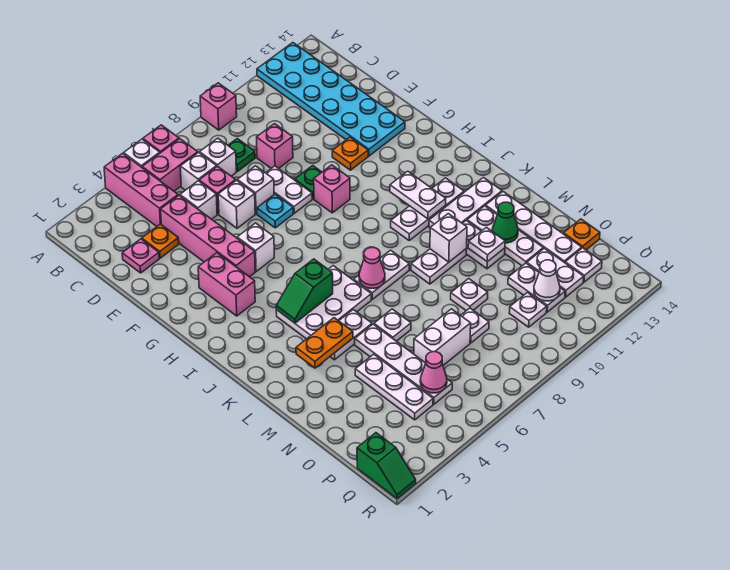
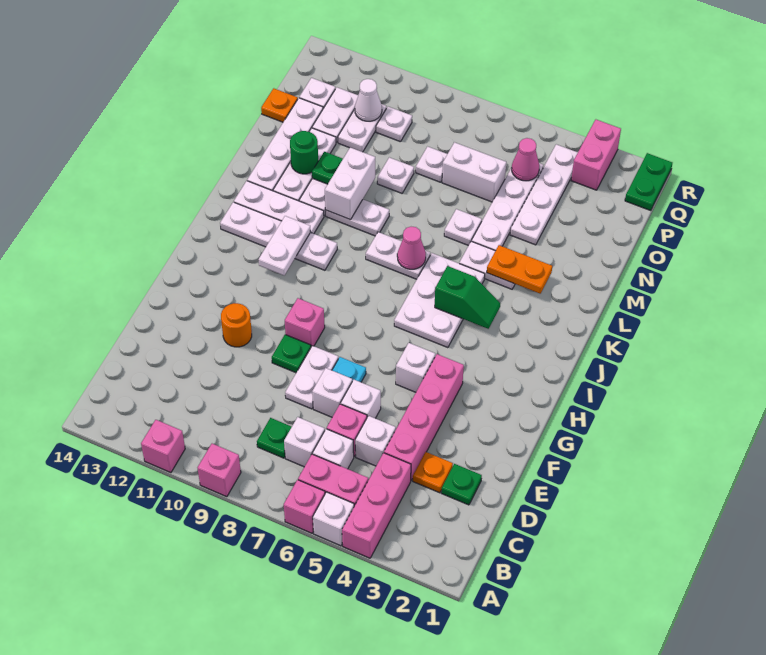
cyan plate A12:F13 level 1 -> none
pink plate D2 level 1 -> green plate D2 level 1
pink brick D9 level 1 -> pink brick A11 level 1
orange plate F11 level 1 -> orange round brick F11 level 1
pink brick G3:H3 level 1 -> pink brick Q3:R3 level 1
white plate J4:K6 level 1 -> white plate I5:K6 level 1
white plate J10:J12 level 1 -> white plate J10:J13 level 1
white brick L10 level 2 -> white brick L10:M10 level 2
white plate M11 level 2 -> green plate M11 level 2
green cone M12 level 2 -> green round brick M12 level 2
white plate N4:P4 level 1 -> white plate N4:Q4 level 1
green slope Q1:R1 level 1 top Q -> green plate Q1:R1 level 1

